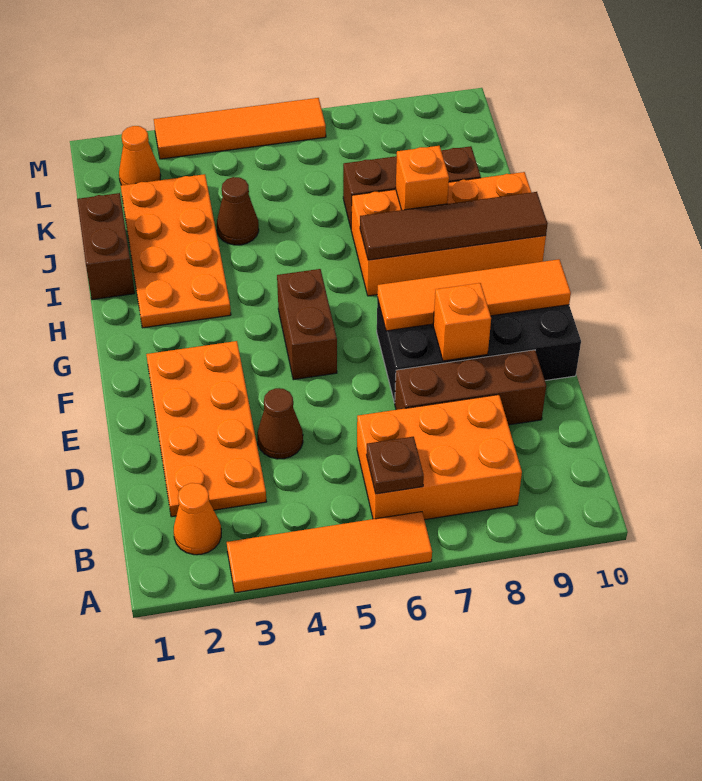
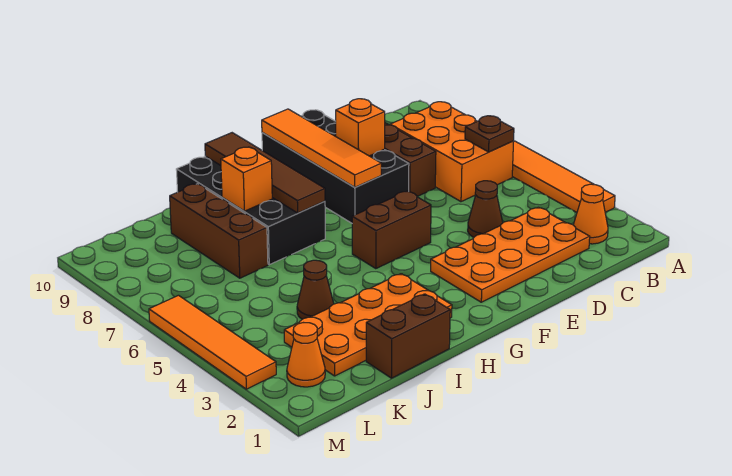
orange brick H7:I10 level 1 -> black brick H7:I10 level 1

